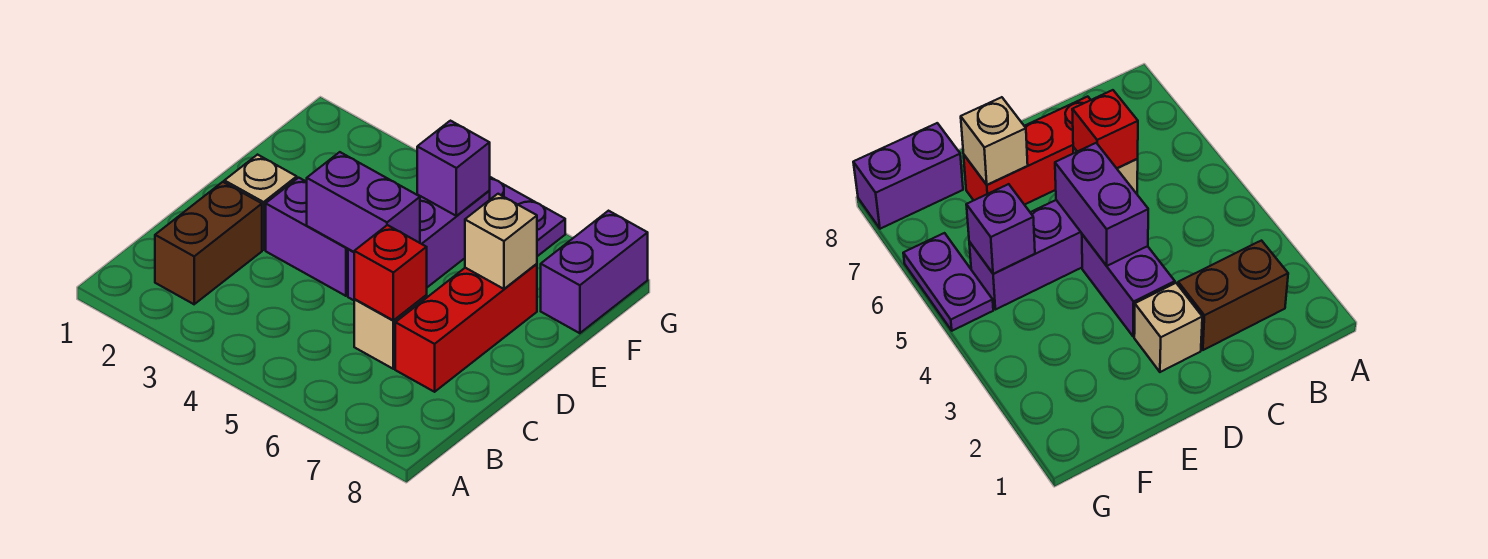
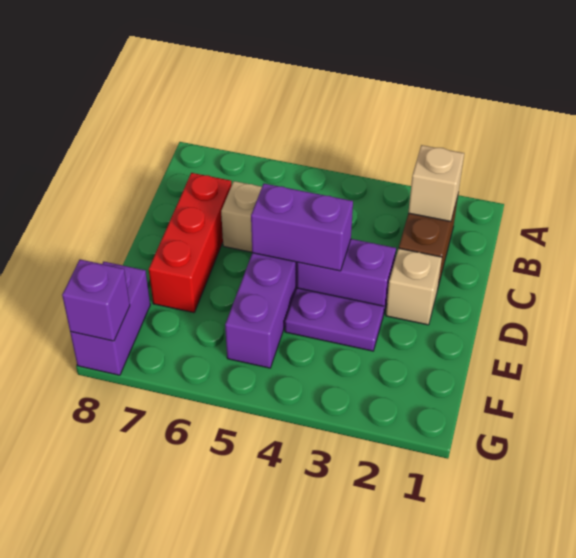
red brick C6 level 2 -> none
tan brick E7 level 2 -> tan brick B2 level 2
purple brick F5 level 2 -> purple brick G8 level 2
purple plate G5:G6 level 1 -> purple plate E3:E4 level 1

